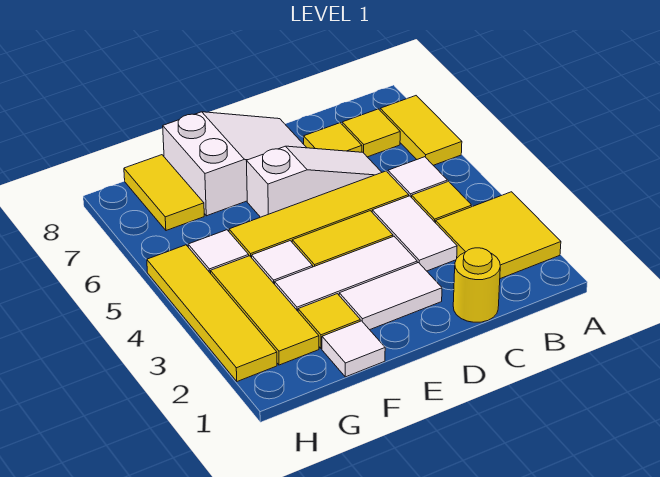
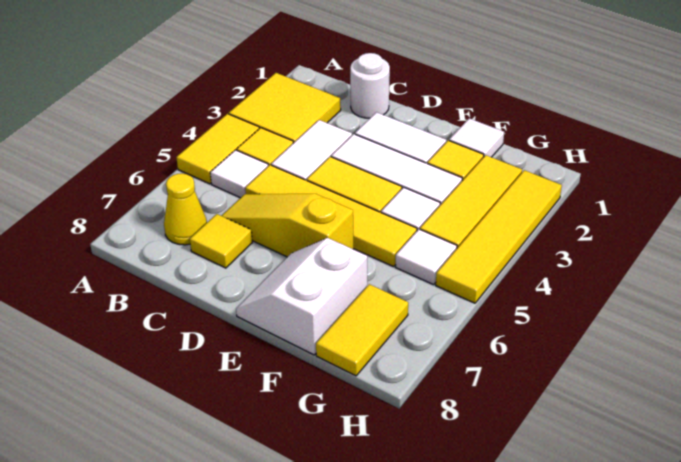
yellow tile A6:A7 level 1 -> yellow tile A4:A5 level 1
yellow tile B7 level 1 -> yellow cone B7 level 1
yellow round brick C1 level 1 -> white round brick C1 level 1
white slope C6:E6 level 1 top E -> yellow slope C6:E6 level 1 top E
white slope D7:F8 level 1 top F -> white slope E7:F8 level 1 top F

